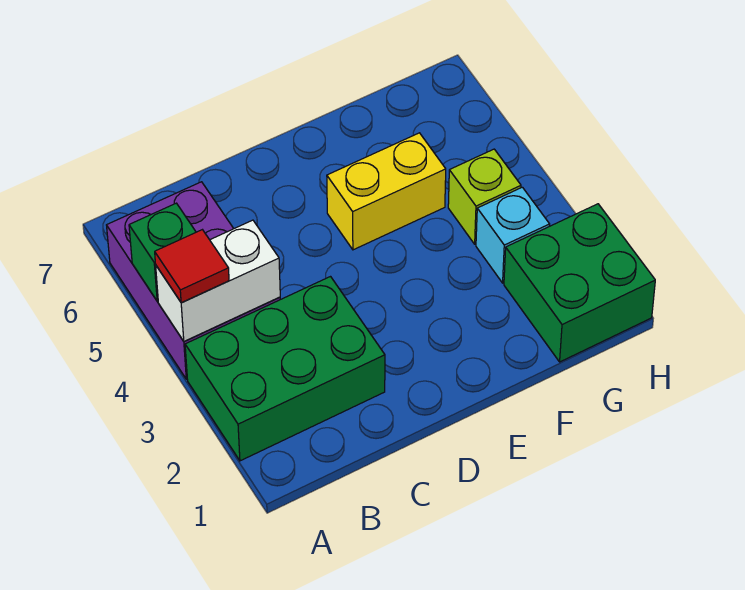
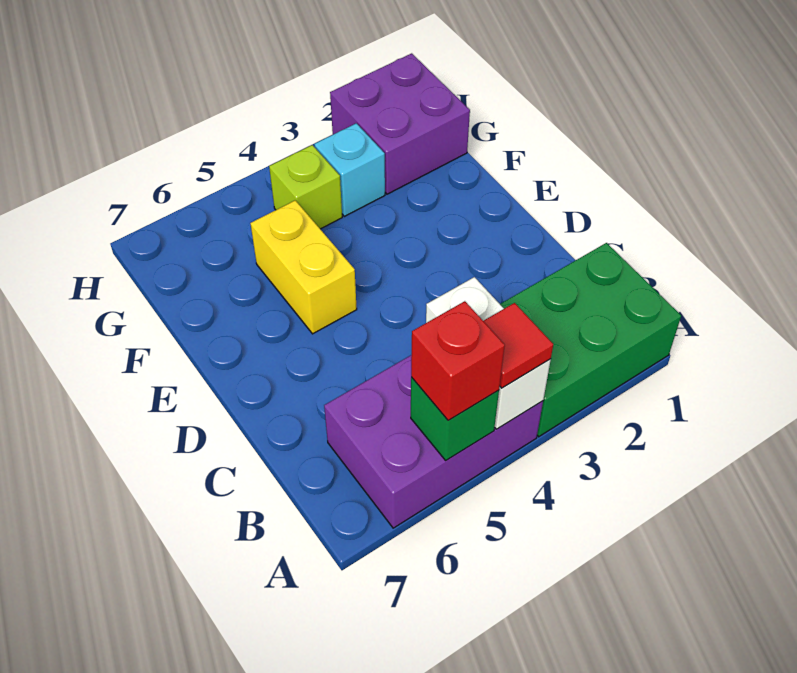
green brick A2:C3 level 1 -> green brick A1:B3 level 1
none -> red brick A5 level 3
green brick G1:H2 level 1 -> purple brick G1:H2 level 1

